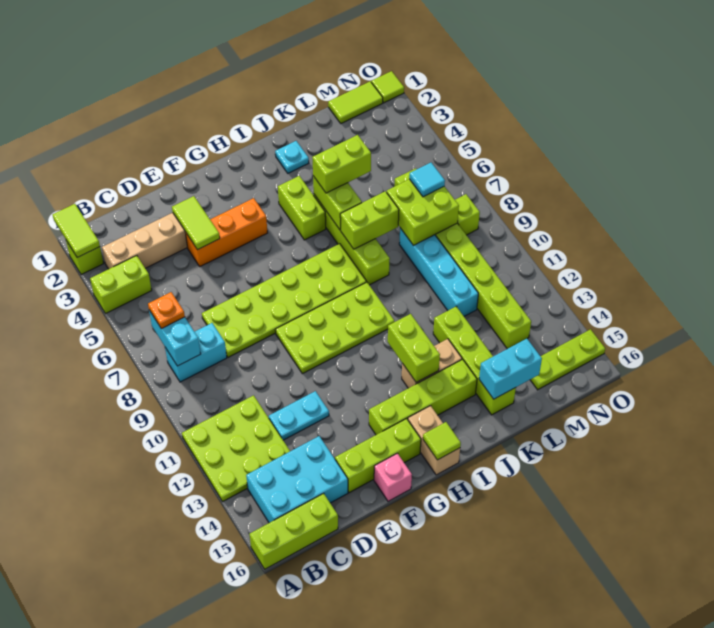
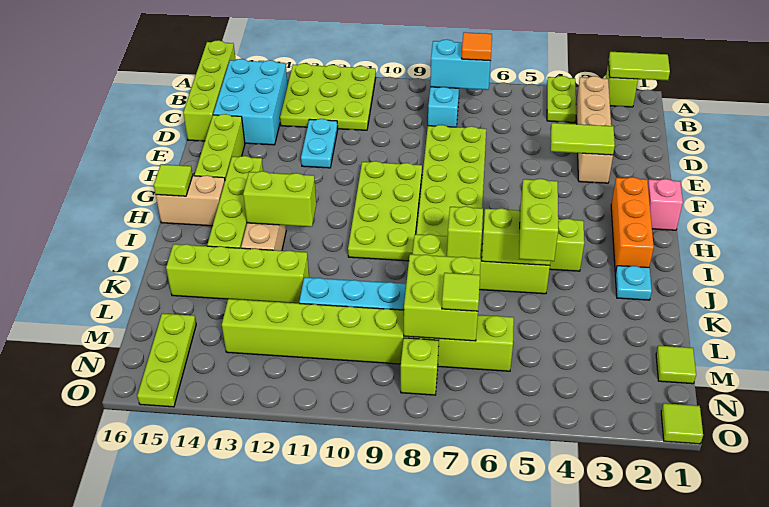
lime brick A4:B4 level 1 -> lime plate A4:B4 level 1
lime brick A16:C16 level 1 -> lime brick A16:D16 level 1
orange plate B7 level 3 -> orange tile B7 level 3
orange brick E4:G4 level 1 -> orange brick G2:I2 level 1
pink brick F16 level 1 -> pink brick G1 level 1
lime brick J7:K7 level 2 -> lime brick J7 level 2
cyan brick K15:L15 level 2 -> none
lime tile M1:N1 level 1 -> lime tile M1 level 1
cyan tile M7 level 3 -> lime tile M7 level 3

